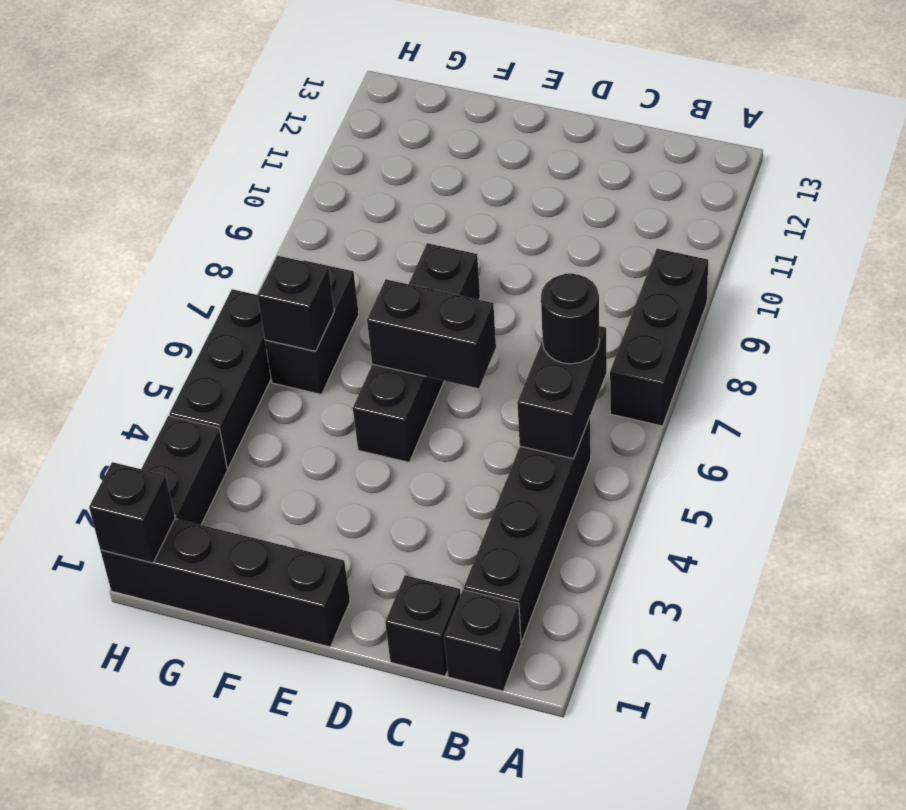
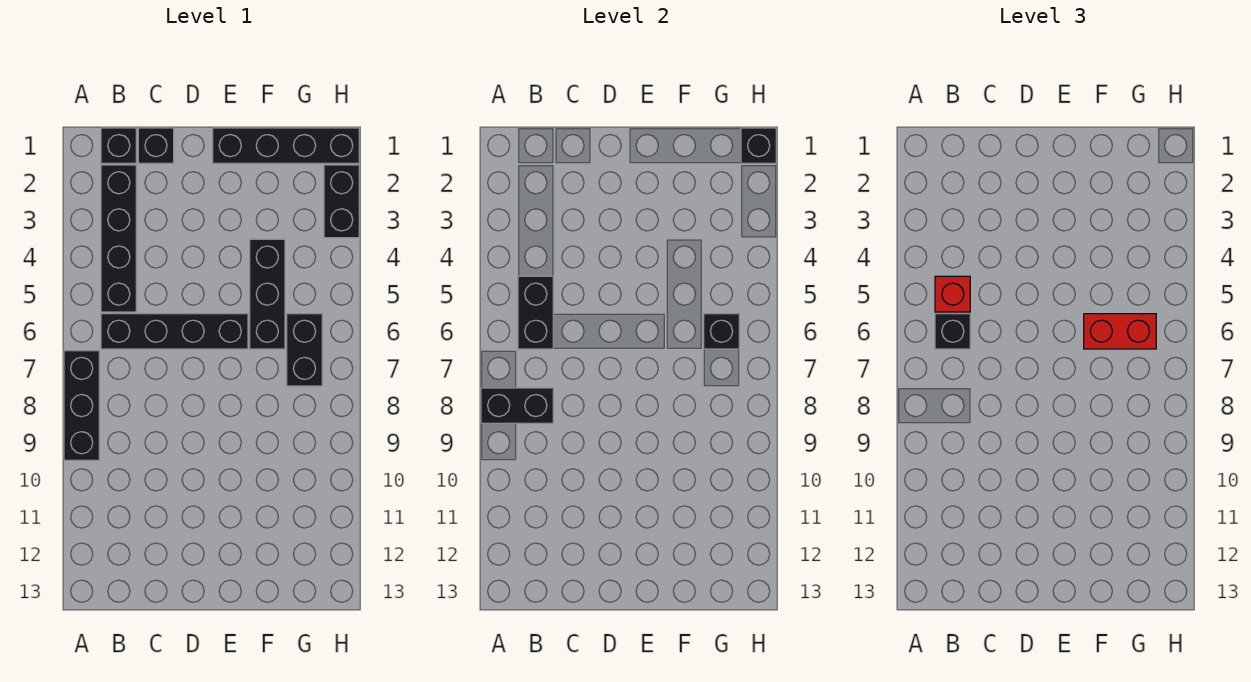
none -> red brick B5 level 3
black round brick B6 level 3 -> black brick B6 level 3
black brick D6:E6 level 2 -> black brick A8:B8 level 2
black brick E5:E8 level 1 -> black brick B6:E6 level 1
none -> red brick F6:G6 level 3
black brick H4:H6 level 1 -> black brick F4:F6 level 1

